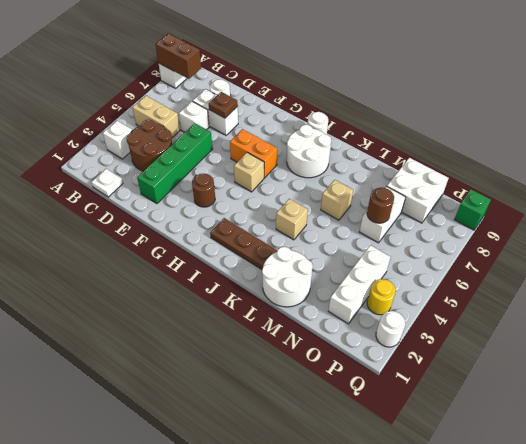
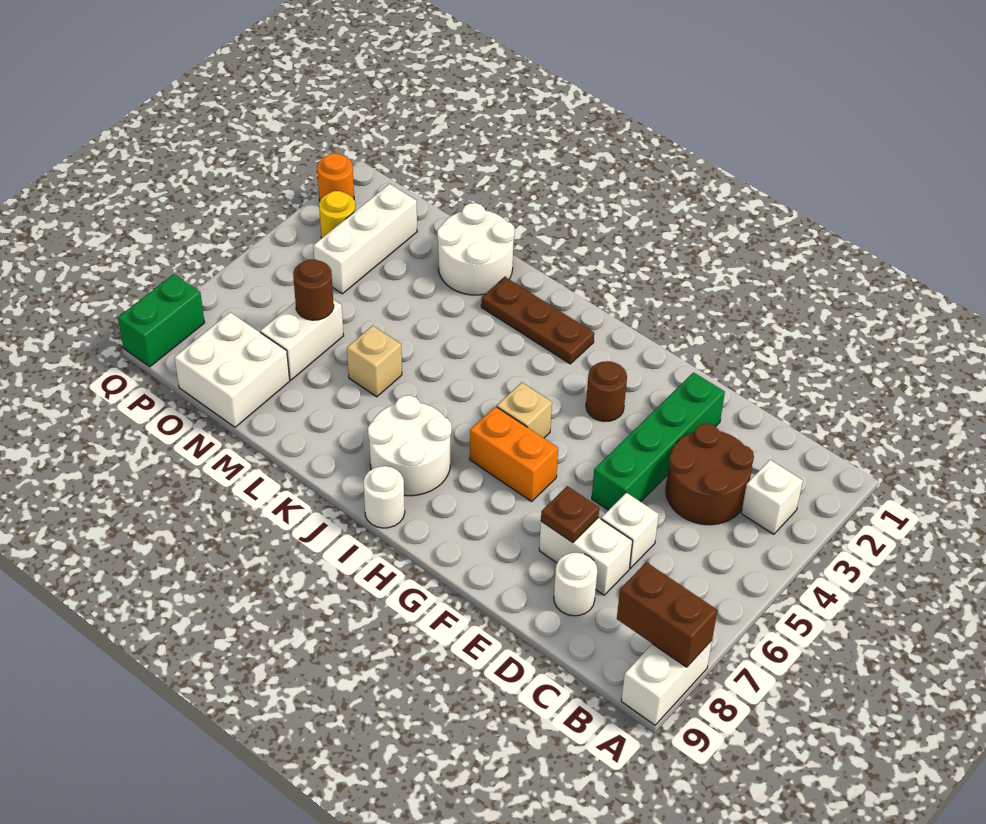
tan brick B5:C5 level 1 -> none
white plate C1 level 1 -> none
tan brick K4 level 1 -> none
white round brick Q2 level 1 -> orange round brick Q2 level 1
green brick Q9 level 1 -> green brick Q8:Q9 level 1

